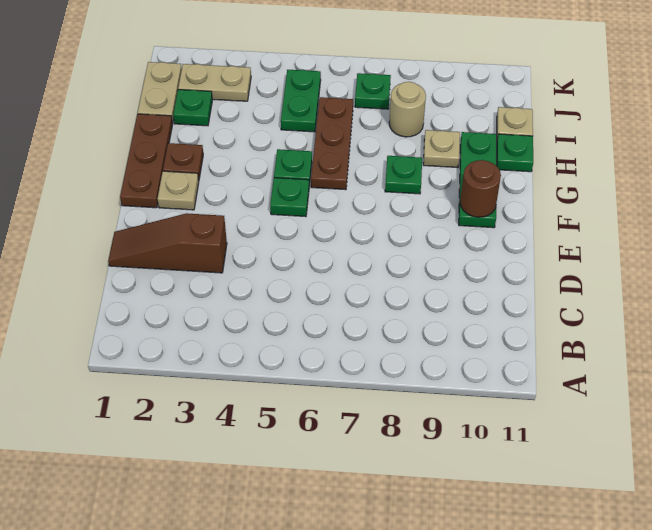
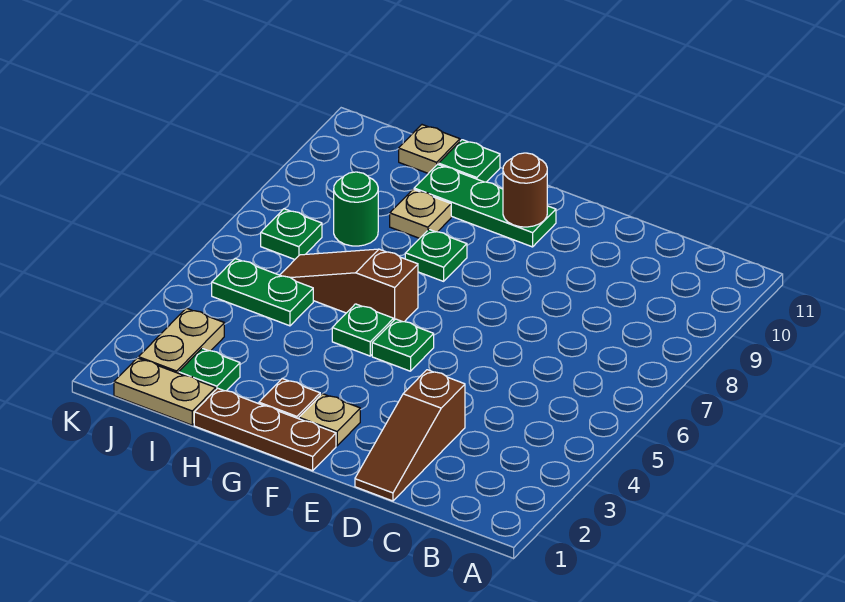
brown plate G6:I6 level 1 -> brown slope G6:I6 level 1 top G
tan round brick I8 level 1 -> green round brick I8 level 1

